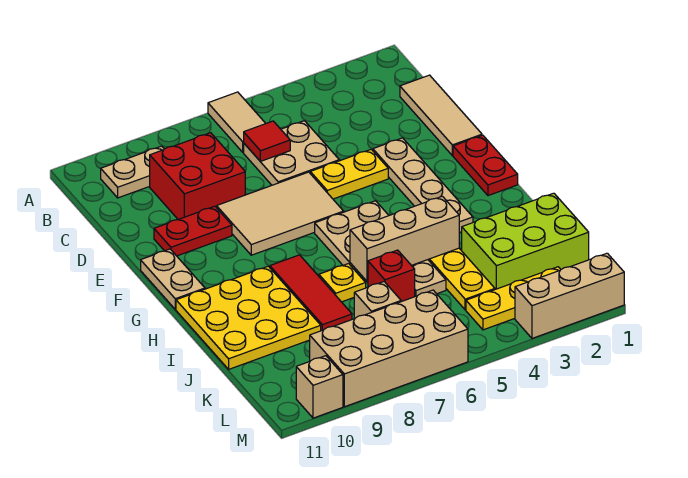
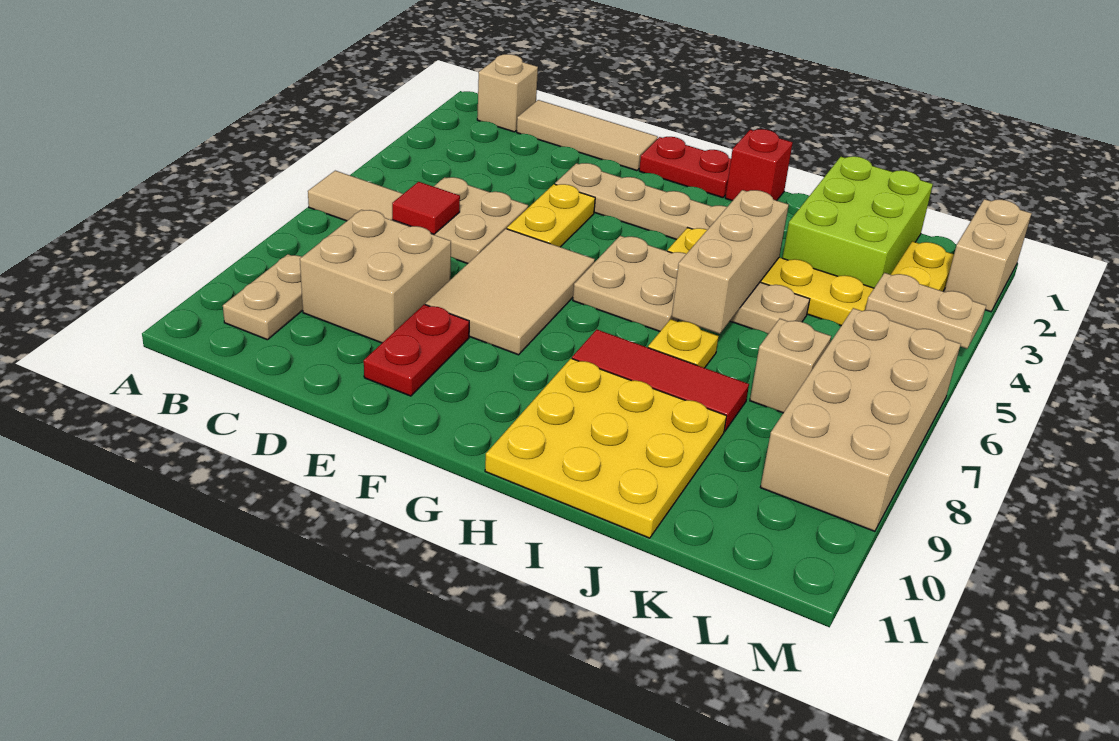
red brick C8:D9 level 1 -> tan brick C8:D9 level 1
tan plate F11:G11 level 1 -> tan plate L4:M4 level 2
red brick J6 level 1 -> red brick H1 level 1
tan brick M1:M3 level 1 -> tan brick M1:M2 level 1
tan brick M10 level 1 -> tan brick B1 level 1

